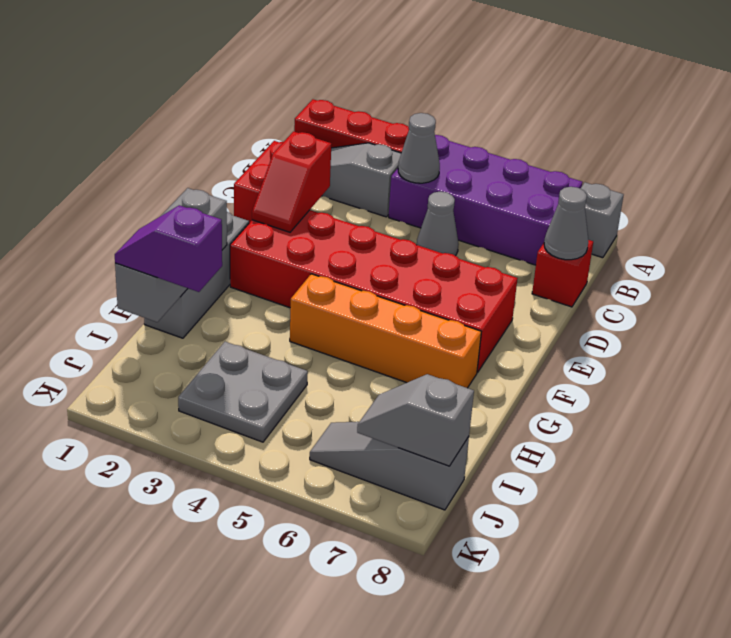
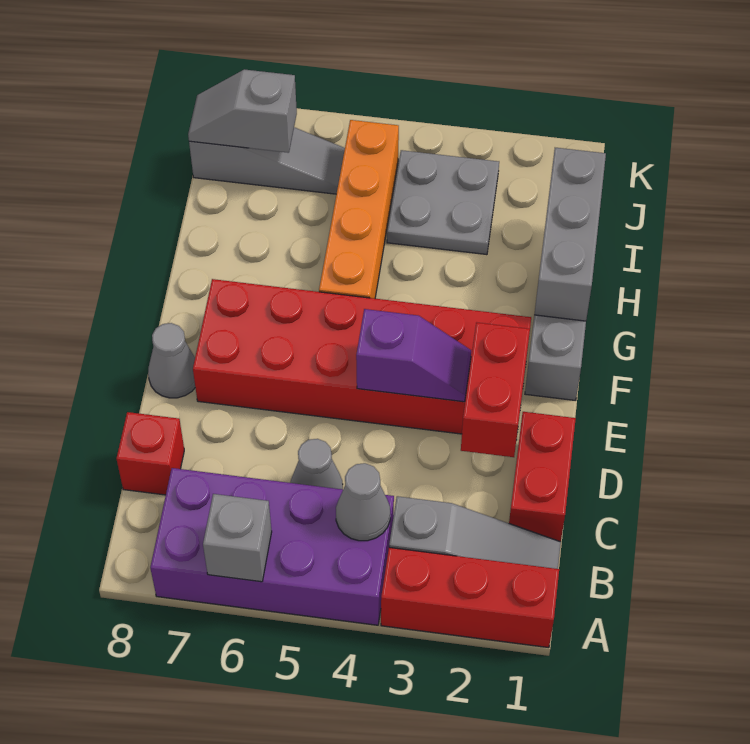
grey brick A8 level 1 -> grey brick A6 level 2
grey cone C8 level 2 -> grey cone E8 level 1
red slope D2:E2 level 2 top D -> red brick D2:E2 level 2
orange brick G4:G7 level 1 -> orange brick G5:J5 level 1
purple slope I1:I2 level 3 top 2 -> purple slope E3:E4 level 2 top 4
grey slope J7:J8 level 2 top 8 -> grey slope J7:J8 level 2 top 7

